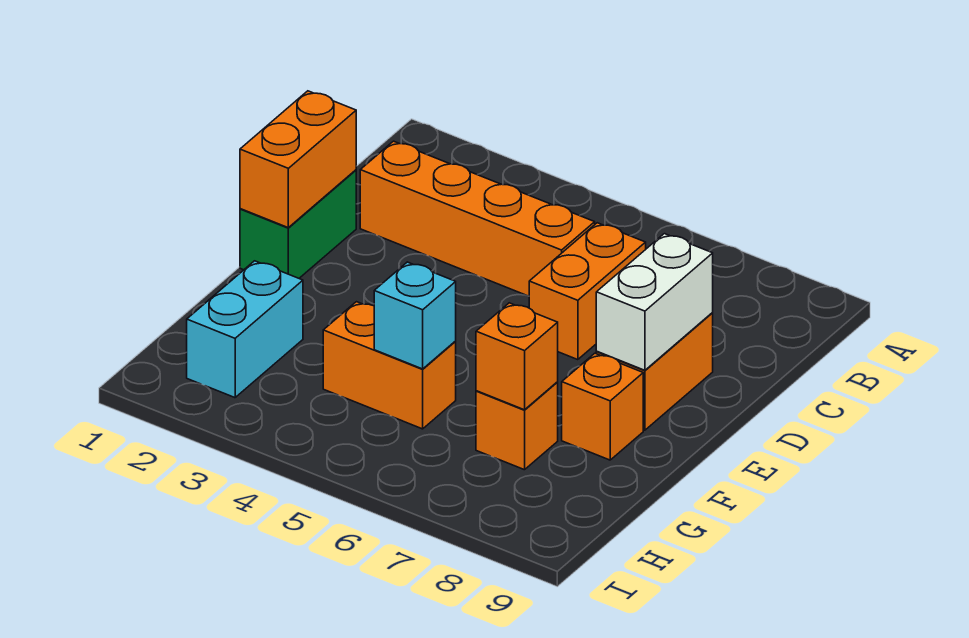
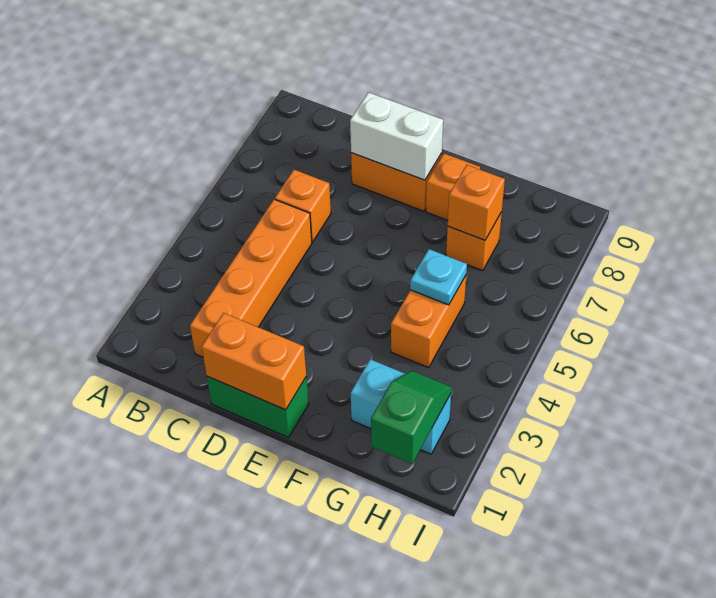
orange brick C6:D6 level 1 -> orange brick C6 level 1
cyan brick G5 level 2 -> cyan plate G5 level 2
none -> green slope H1:H2 level 2 top 1

